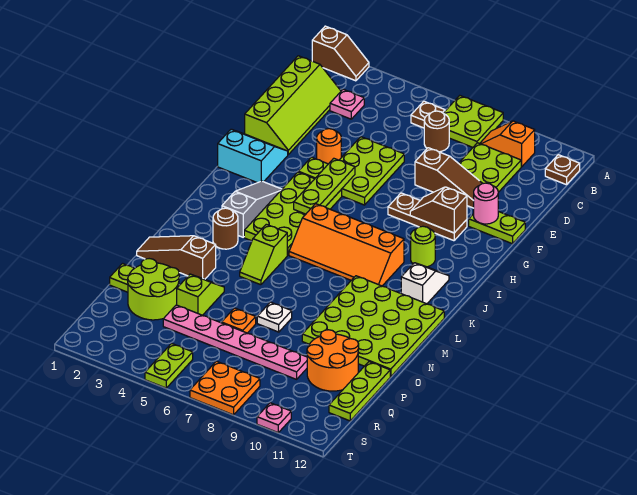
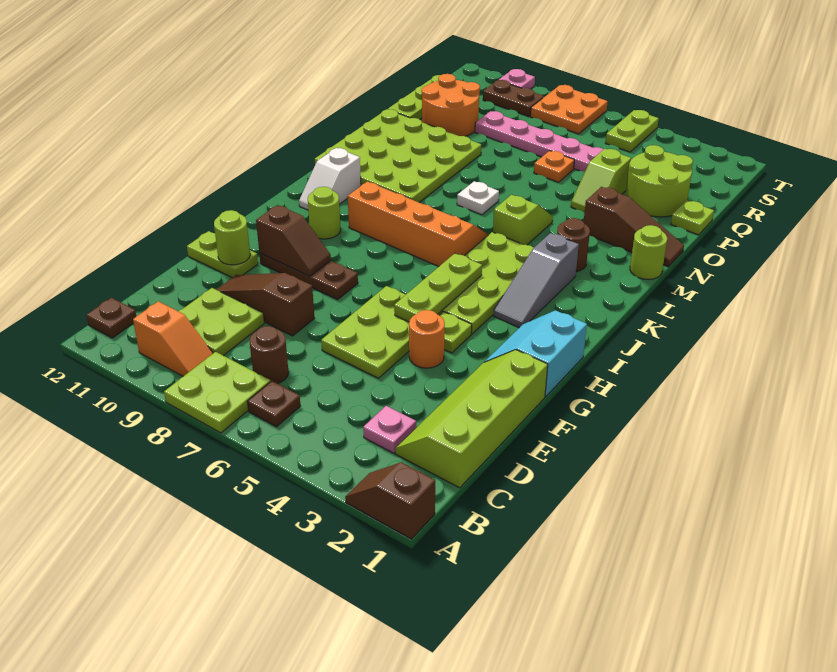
pink round brick F11 level 2 -> lime round brick F11 level 2
cyan slope G1:H2 level 1 top H -> cyan slope G1:H2 level 1 top 1
none -> lime round brick M1 level 1
white plate O7 level 1 -> white plate M7 level 1
none -> brown plate S9:S10 level 1

